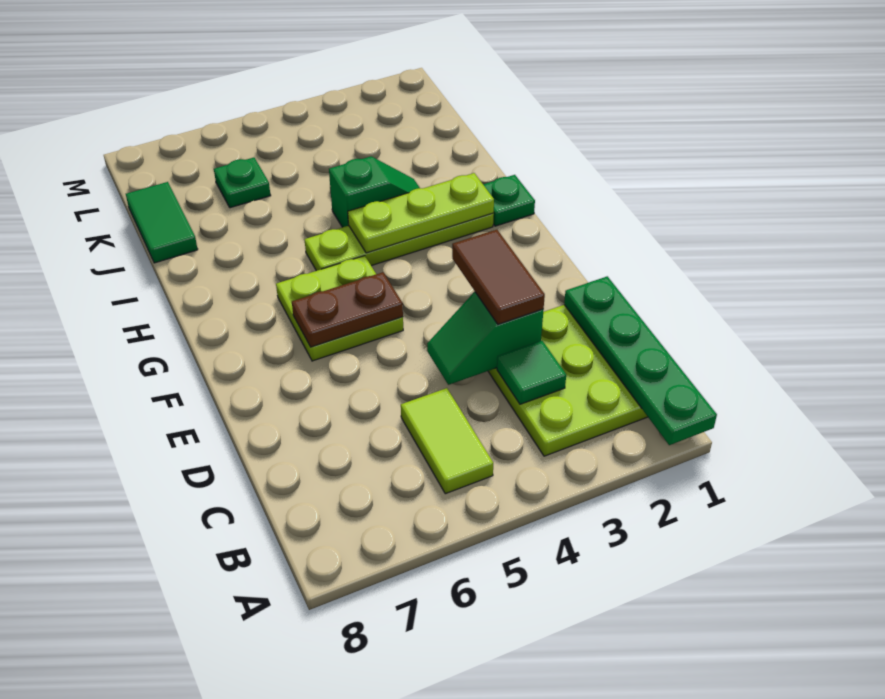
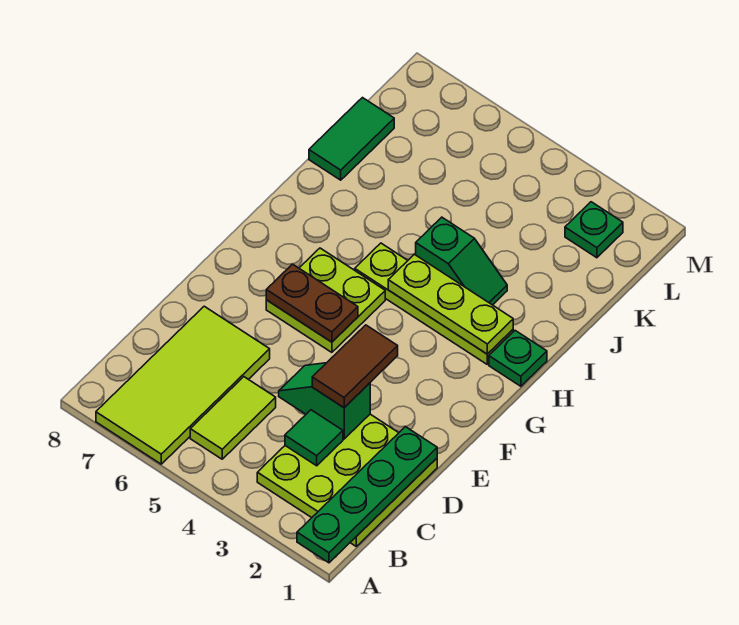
none -> lime tile A6:D7 level 1
green plate K6 level 1 -> green plate L2 level 1

